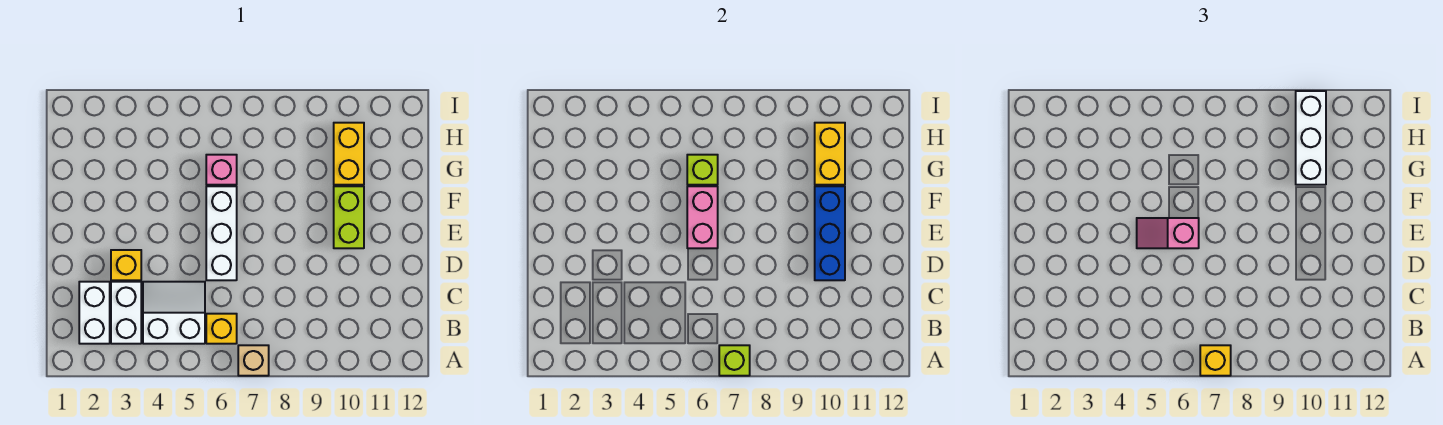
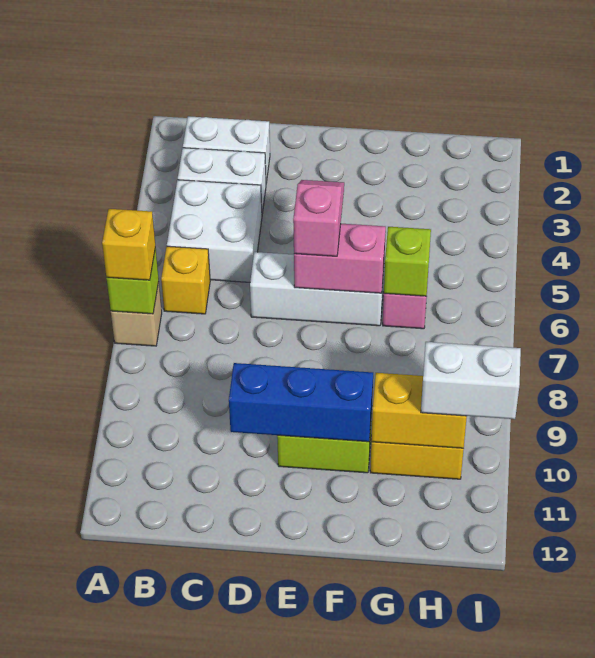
white slope B4:C5 level 1 top B -> white brick B4:C5 level 1
yellow brick D3 level 1 -> none
white brick G10:I10 level 3 -> white brick H10:I10 level 3

